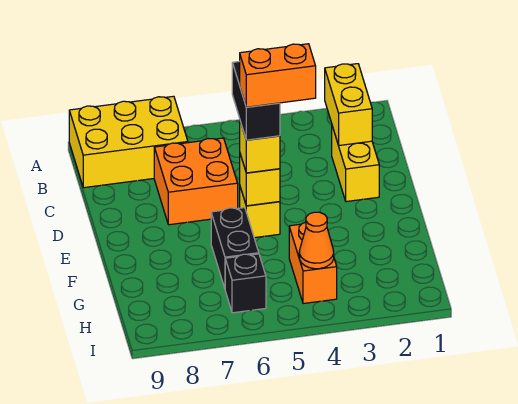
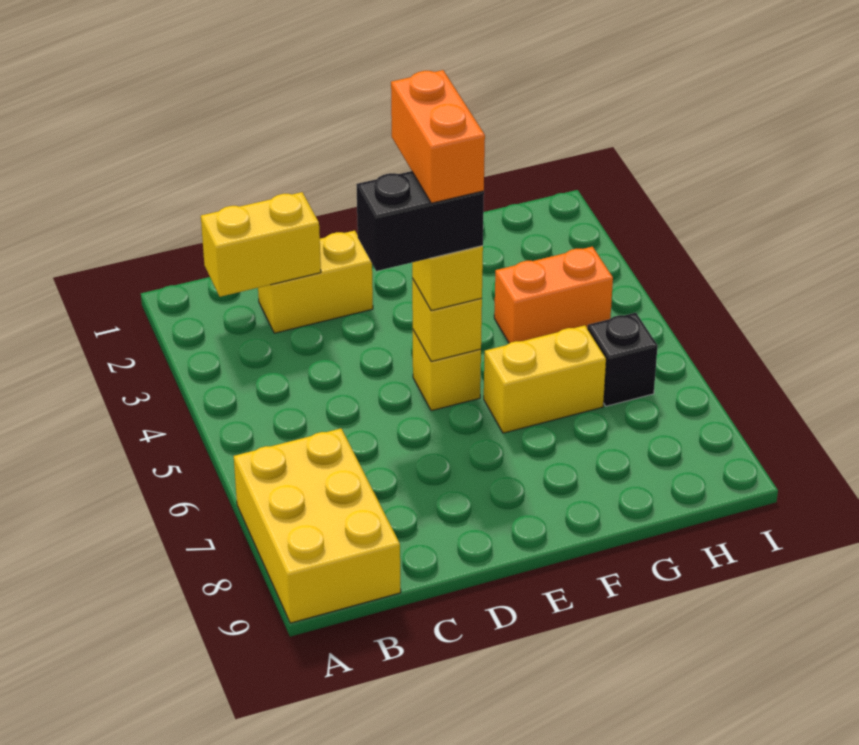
orange brick C6:D7 level 1 -> none
black brick F6:G6 level 1 -> yellow brick F6:G6 level 1
orange cone H4 level 2 -> none

